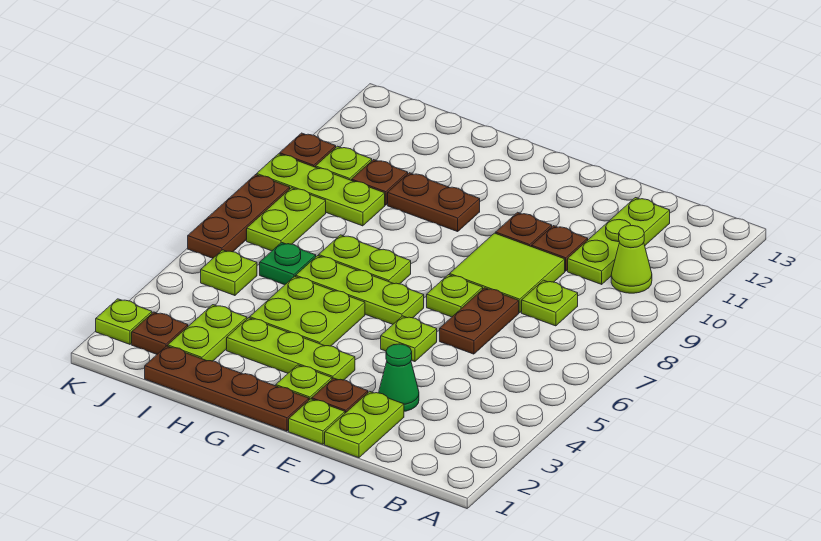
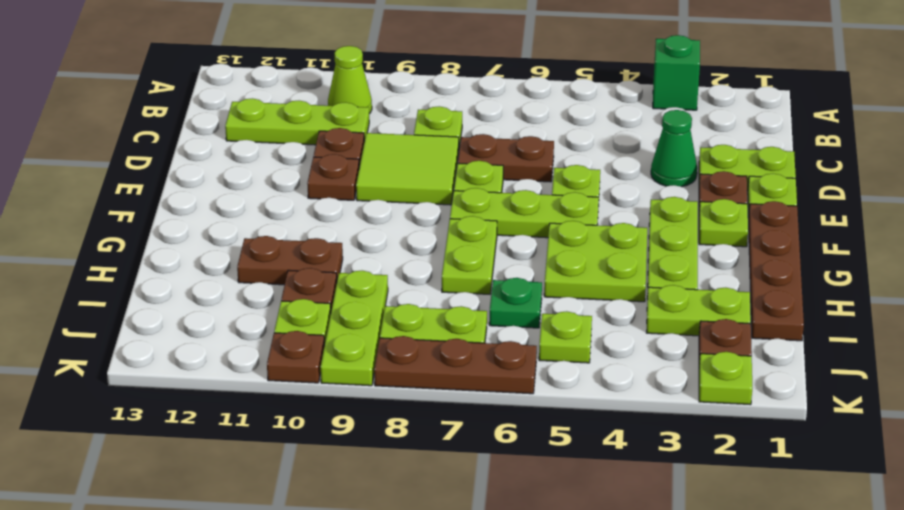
none -> green brick A3 level 1
lime plate F6:H6 level 1 -> lime plate F5:F7 level 1
brown plate G10:H10 level 1 -> brown plate H10:H11 level 1

